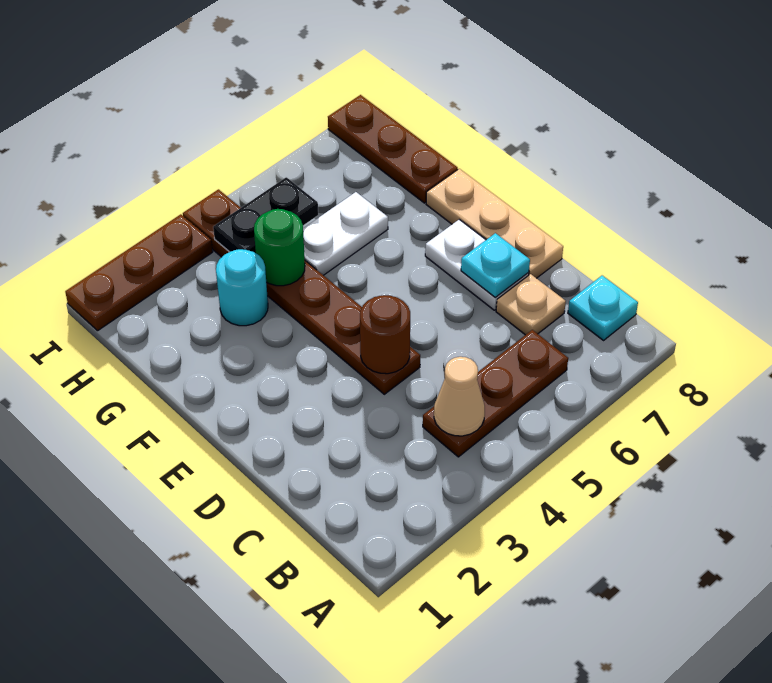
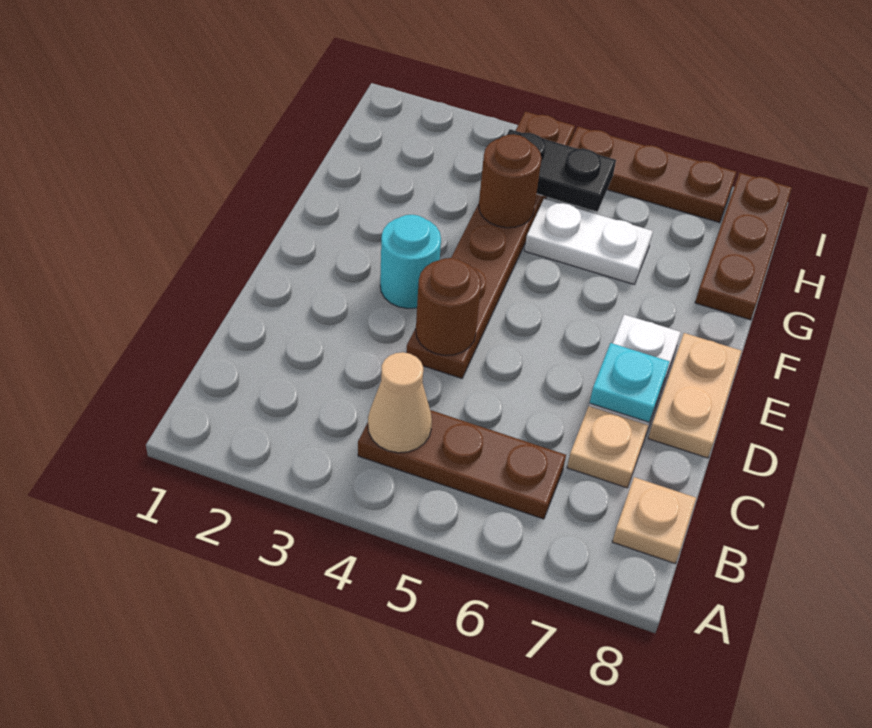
cyan plate B8 level 1 -> tan plate B8 level 1
tan plate D8:F8 level 1 -> tan plate D8:E8 level 1
cyan round brick G3 level 1 -> cyan round brick E3 level 1
green round brick G4 level 2 -> brown round brick G4 level 2
brown plate I1:I3 level 1 -> brown plate I5:I7 level 1

